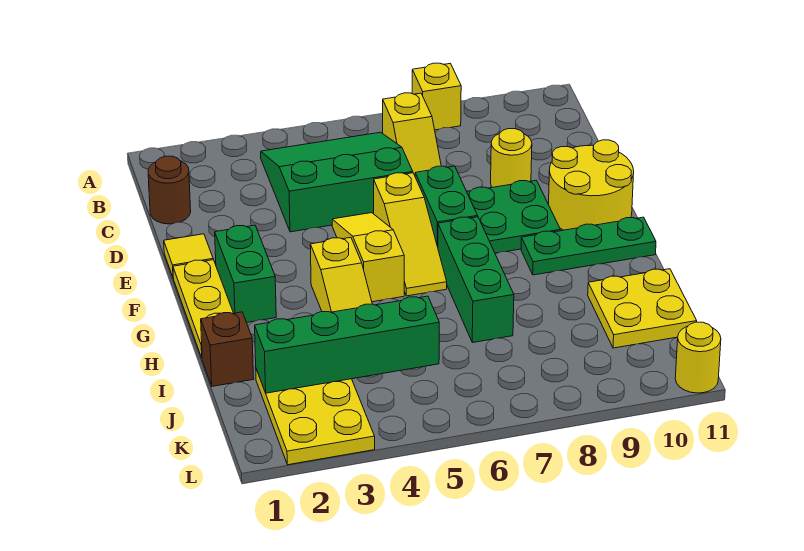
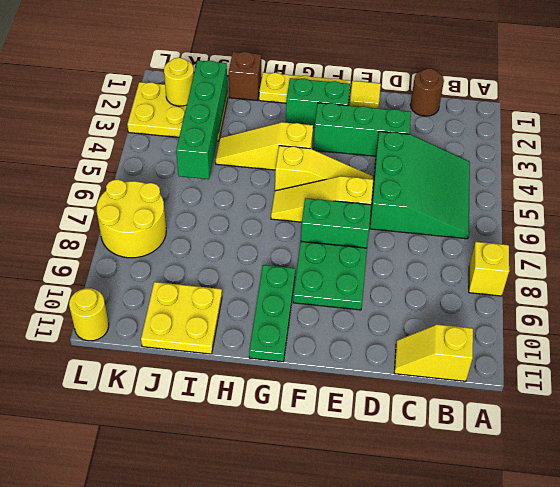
yellow slope B7:C7 level 1 top B -> yellow slope B11:C11 level 1 top B
yellow round brick D9 level 1 -> yellow round brick K2 level 2
yellow round brick E10:F11 level 1 -> yellow round brick K7:L8 level 1
green brick G7:I7 level 1 -> green brick D3:F3 level 1

